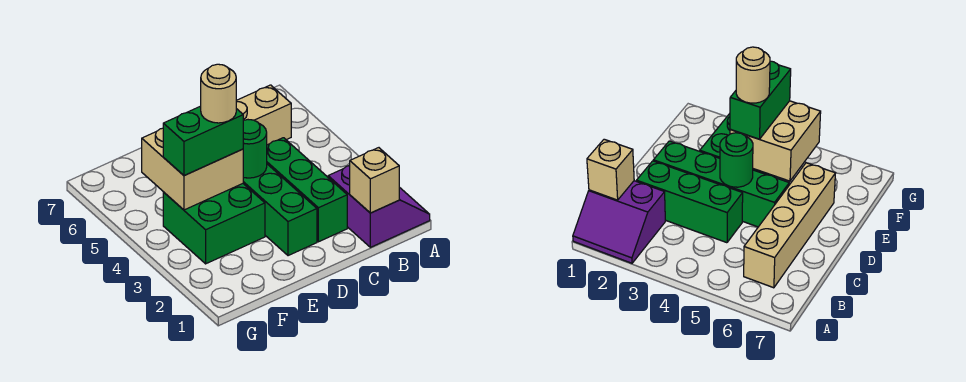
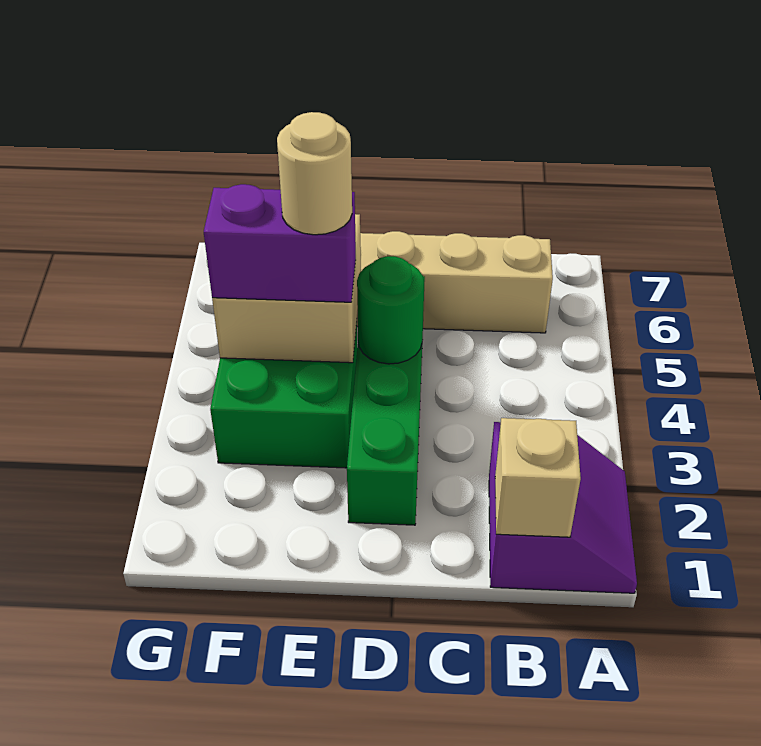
green brick C2:C4 level 1 -> none
green brick E4:F4 level 3 -> purple brick E4:F4 level 3

